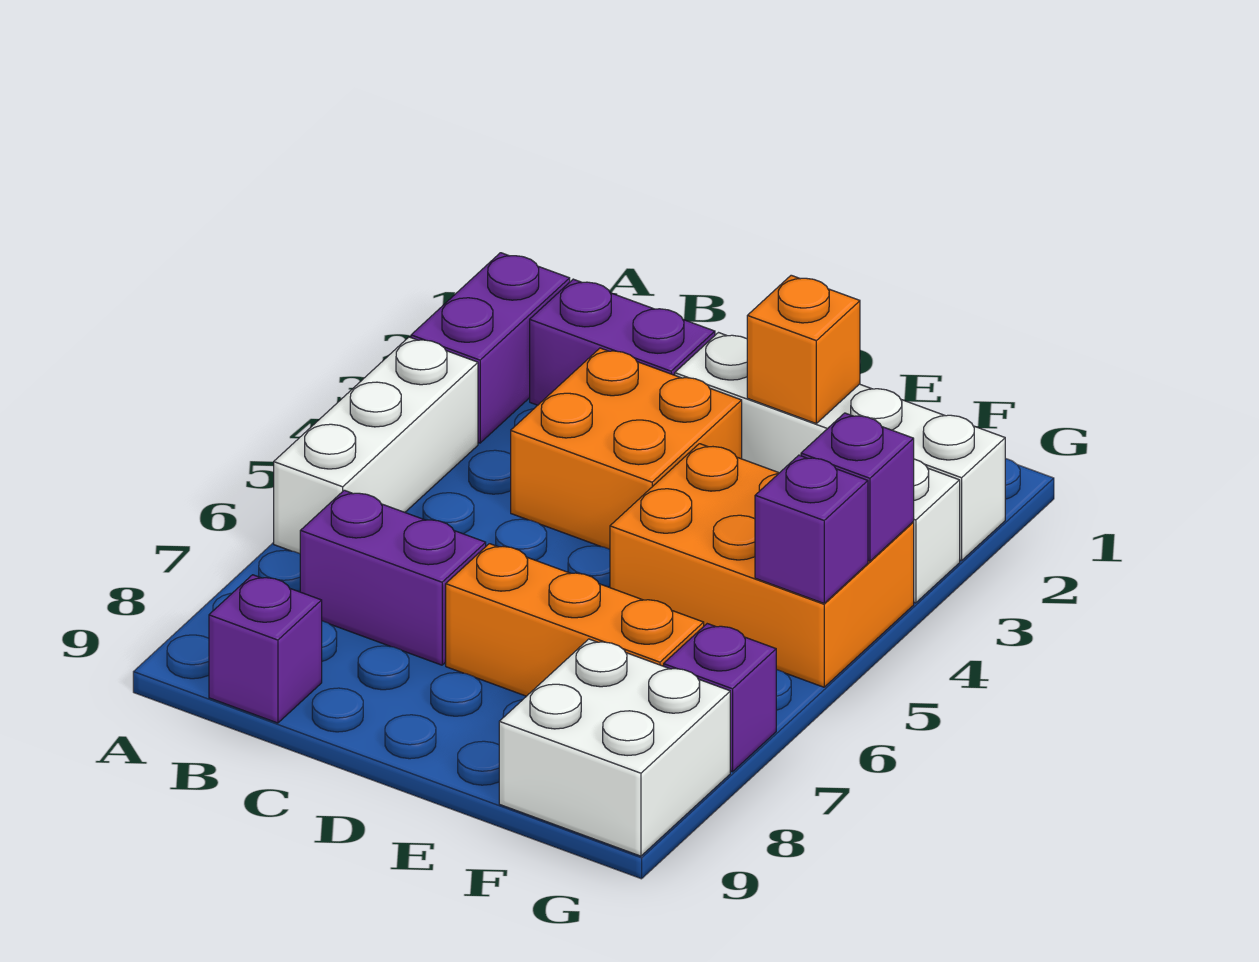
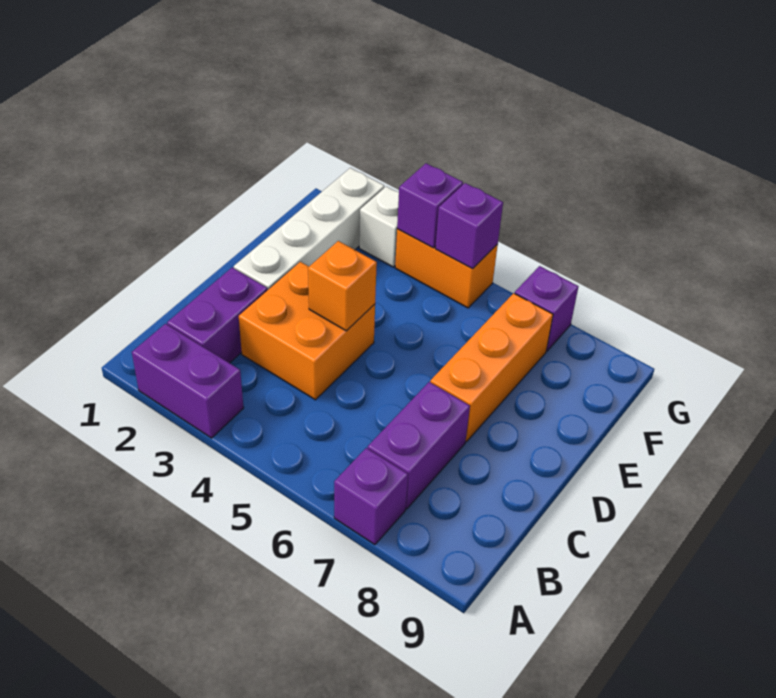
white brick A4:A6 level 1 -> none
purple brick B9 level 1 -> purple brick A7 level 1
orange brick E2 level 2 -> orange brick D4 level 2
orange brick E4:G5 level 1 -> orange brick G4:G5 level 1
white brick F8:G9 level 1 -> none

